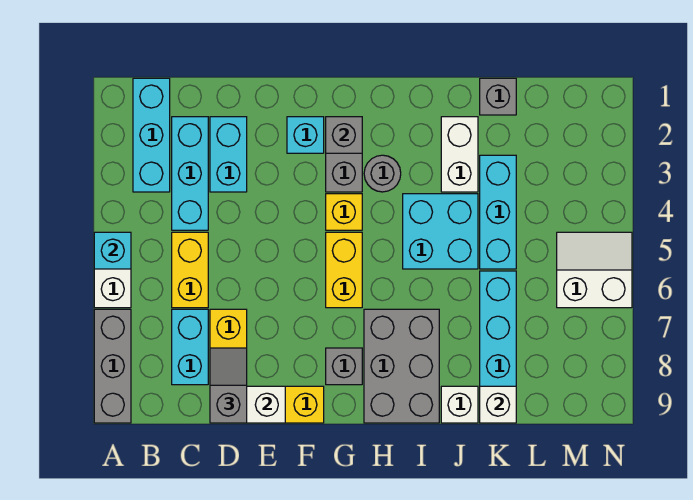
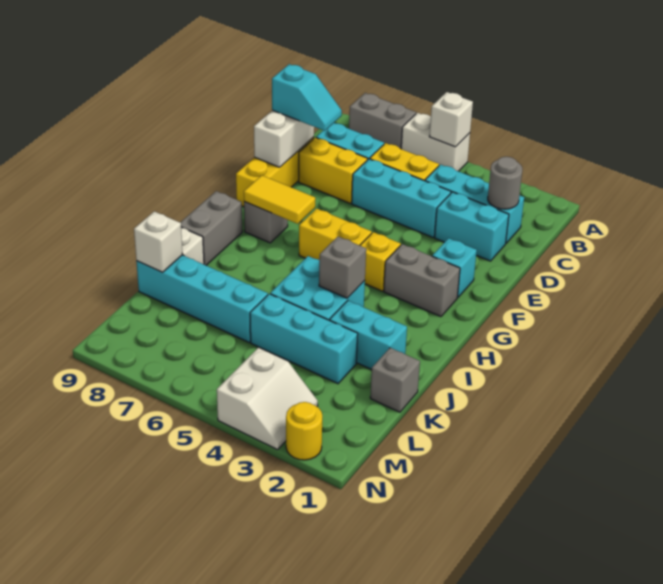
cyan brick A5 level 2 -> white brick A5 level 2
grey brick A7:A9 level 1 -> grey brick A7:A8 level 1
cyan brick B1:B3 level 1 -> cyan brick D4:D6 level 1
grey slope D8:D9 level 3 top 9 -> cyan slope D8:D9 level 3 top 9
grey brick G2 level 2 -> grey brick I4 level 2
none -> yellow tile G7:G8 level 2
grey round brick H3 level 1 -> grey round brick C2 level 2
grey brick H7:I9 level 1 -> grey brick H9:I9 level 1
white brick J2:J3 level 1 -> cyan brick J2:J3 level 1
white slope M5:N6 level 1 top 6 -> white slope M3:N4 level 1 top 4
none -> yellow round brick N2 level 1

